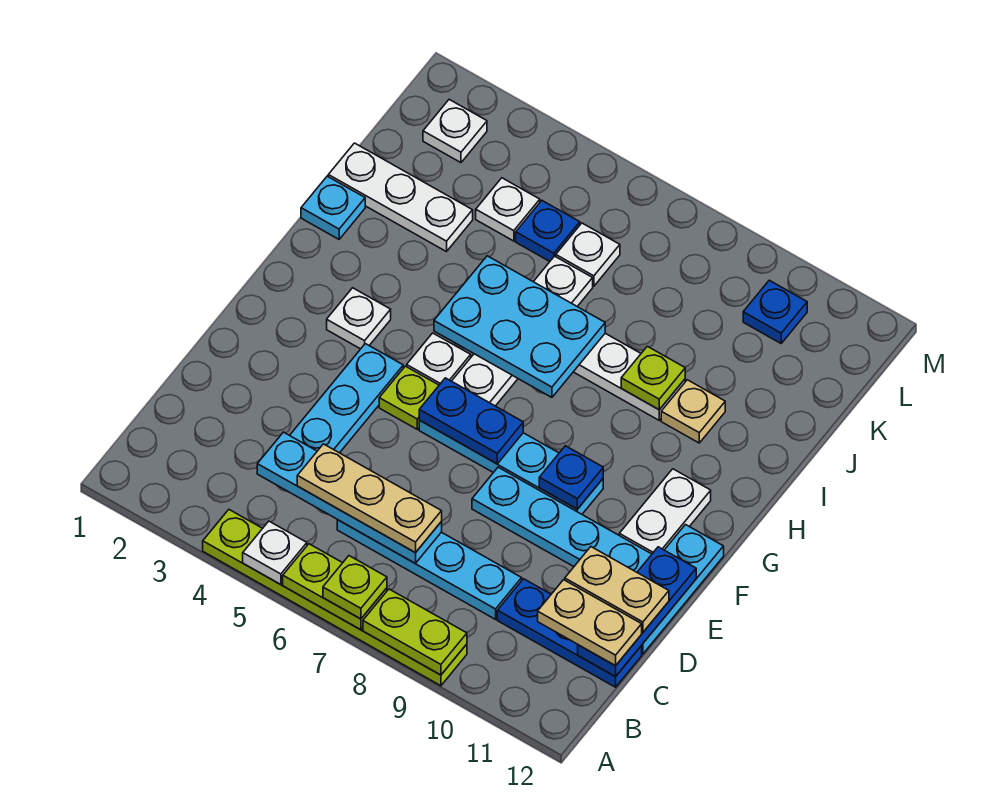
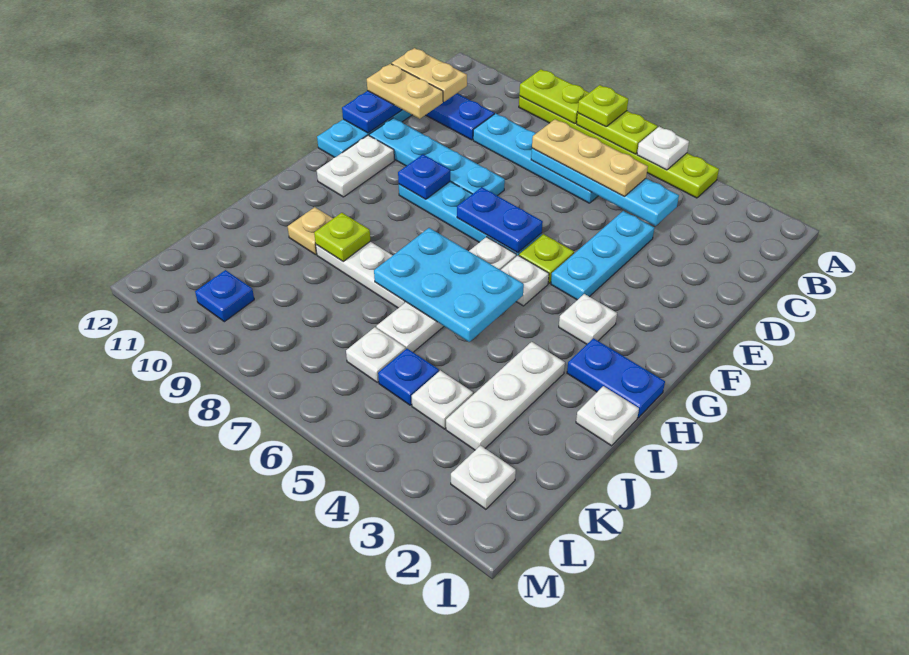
none -> blue plate H1:H2 level 1
cyan plate I1 level 1 -> white plate I1 level 1
white plate J1:J3 level 1 -> white plate I3:K3 level 1

